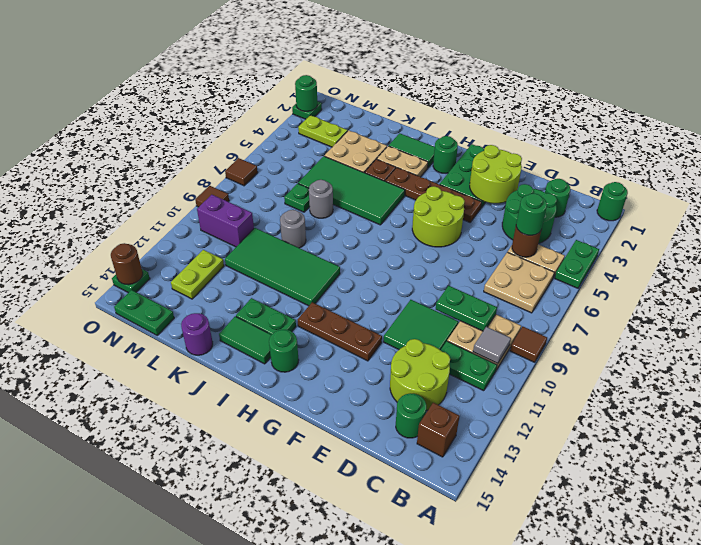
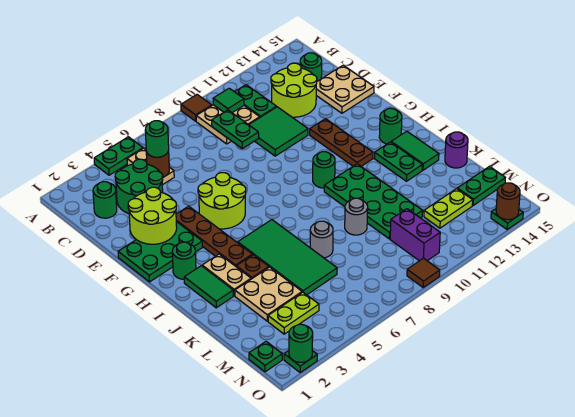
green round brick A1 level 1 -> green round brick H10 level 1
tan plate B6:C7 level 1 -> tan plate D14:E15 level 1
grey tile B10 level 2 -> green tile B10 level 2
brown brick B14 level 1 -> none
green tile I10:L11 level 1 -> green plate I10:L11 level 1
green plate L7 level 1 -> green plate N1 level 1
lime plate M3:N3 level 1 -> lime plate M3:M4 level 1
green plate M15:N15 level 1 -> green plate M14:M15 level 1
brown tile O7 level 1 -> none

